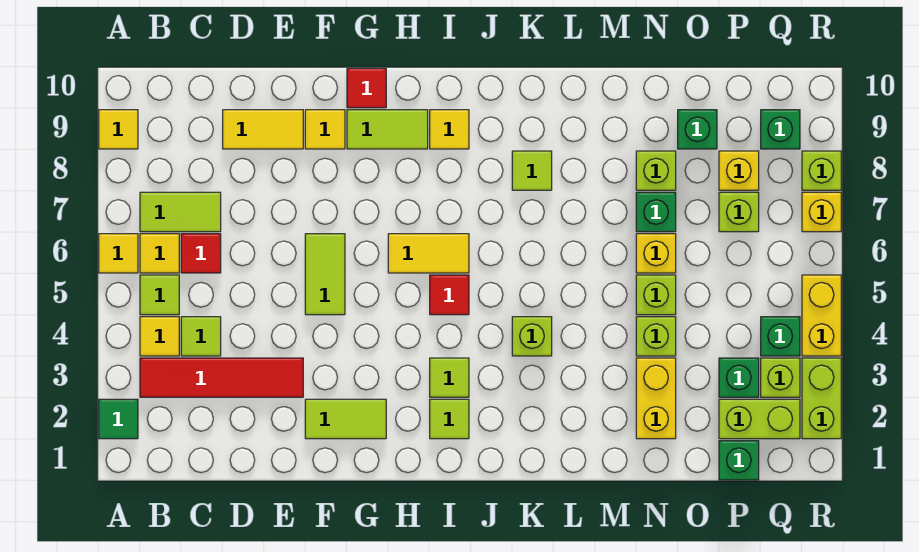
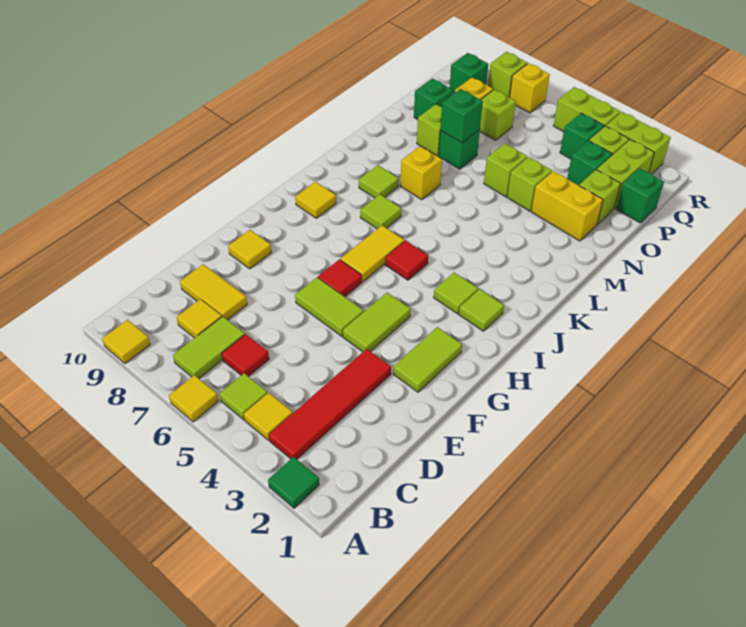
yellow tile B6 level 1 -> yellow tile C8 level 1
lime tile C4 level 1 -> lime tile J7 level 1
yellow tile D9:E9 level 1 -> yellow tile D8:D9 level 1
lime tile G9:H9 level 1 -> lime tile F4:G4 level 1
red tile G10 level 1 -> red tile G6 level 1
lime brick K4 level 1 -> lime brick O2 level 1
yellow brick N6 level 1 -> yellow brick L7 level 1
none -> green brick N7 level 2
yellow brick R4:R5 level 1 -> lime brick R4:R5 level 1

